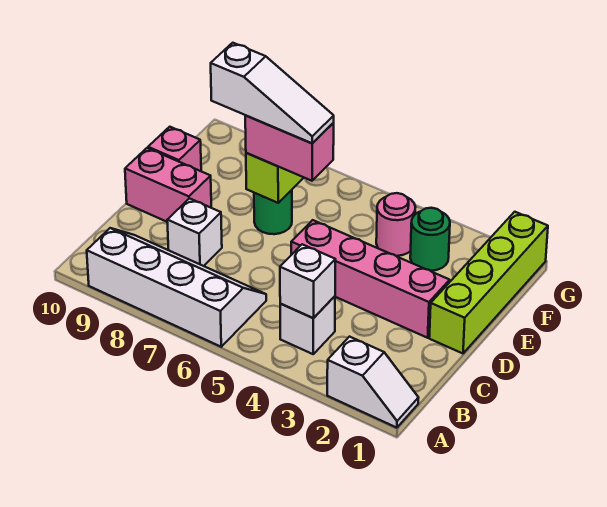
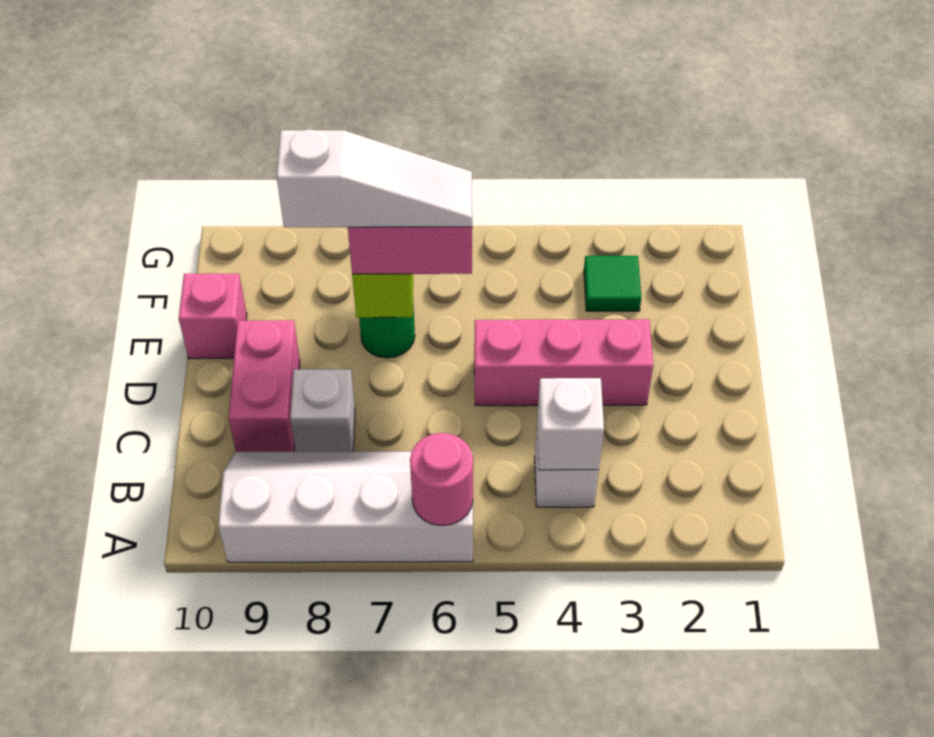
white slope A1:A2 level 1 top 2 -> none
lime brick D1:G1 level 1 -> none
pink brick D2:D5 level 1 -> pink brick D3:D5 level 1
pink brick D9:D10 level 1 -> pink brick C9:D9 level 1
green round brick F3 level 1 -> green tile F3 level 1
pink round brick F4 level 1 -> pink round brick A6 level 2

